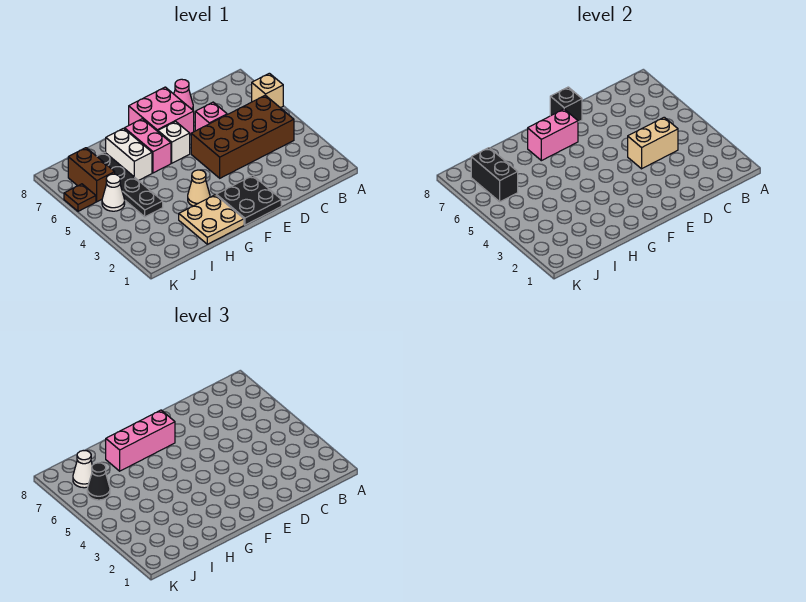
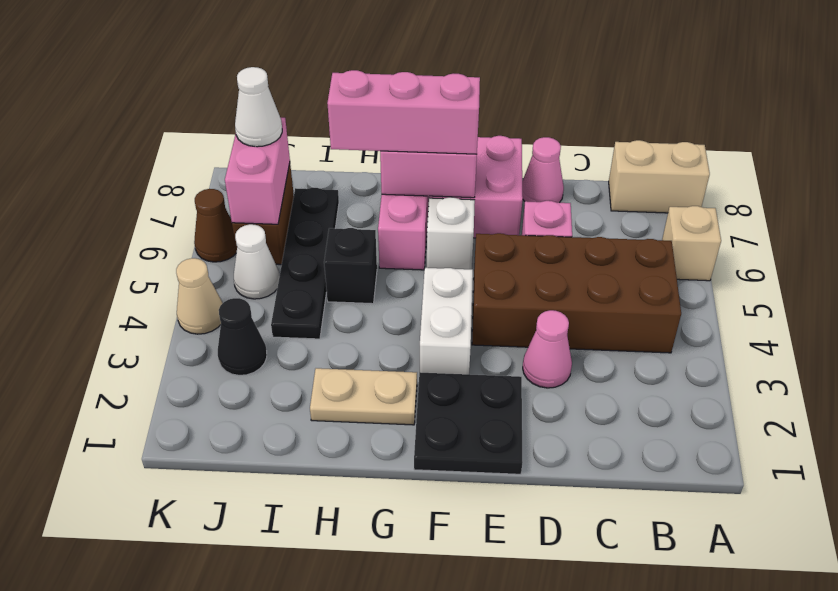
tan brick C4:D4 level 2 -> tan brick A8:B8 level 1
none -> pink cone D3 level 1
black brick E8 level 2 -> black brick H5 level 1
tan plate G1:H2 level 1 -> tan plate G2:H2 level 1
tan cone G3 level 1 -> tan cone K4 level 1
white brick H6:H7 level 1 -> white brick F3:F4 level 1
black brick J6:J7 level 2 -> pink brick J6:J7 level 2
black cone J6 level 3 -> black cone J3 level 1
brown plate K6 level 1 -> brown cone K6 level 1

